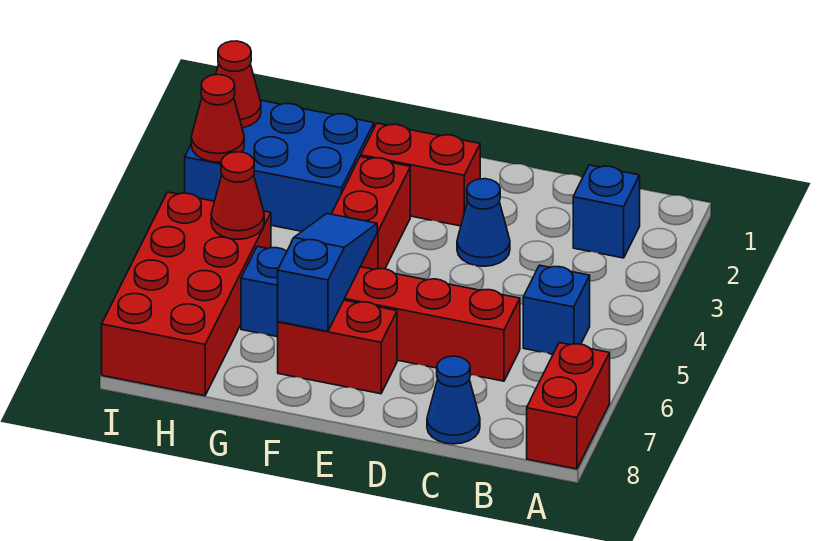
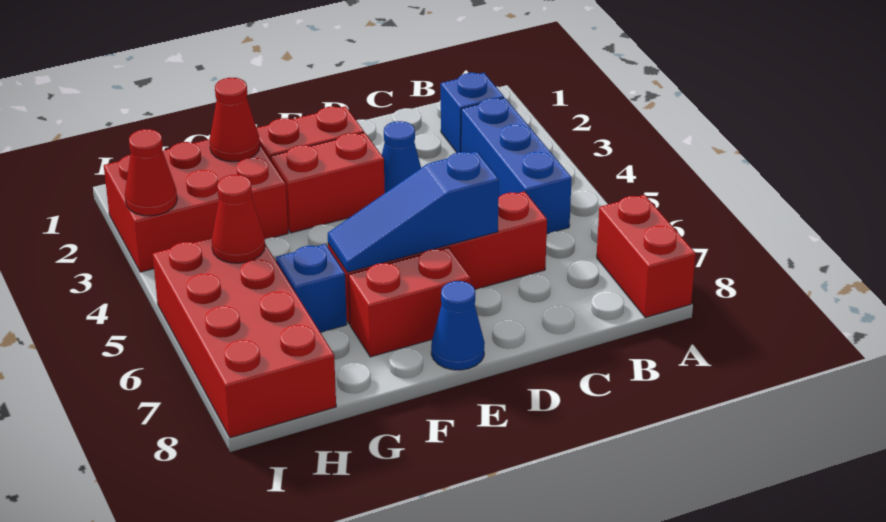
blue brick B5 level 1 -> blue brick B3:B5 level 1
blue cone C8 level 1 -> blue cone E8 level 1
red brick F3:F4 level 1 -> red brick E3:F3 level 1
blue slope F5:F7 level 2 top 7 -> blue slope D6:F6 level 2 top D
blue brick G2:I3 level 1 -> red brick G2:I3 level 1
red cone I2 level 2 -> red cone G2 level 2

